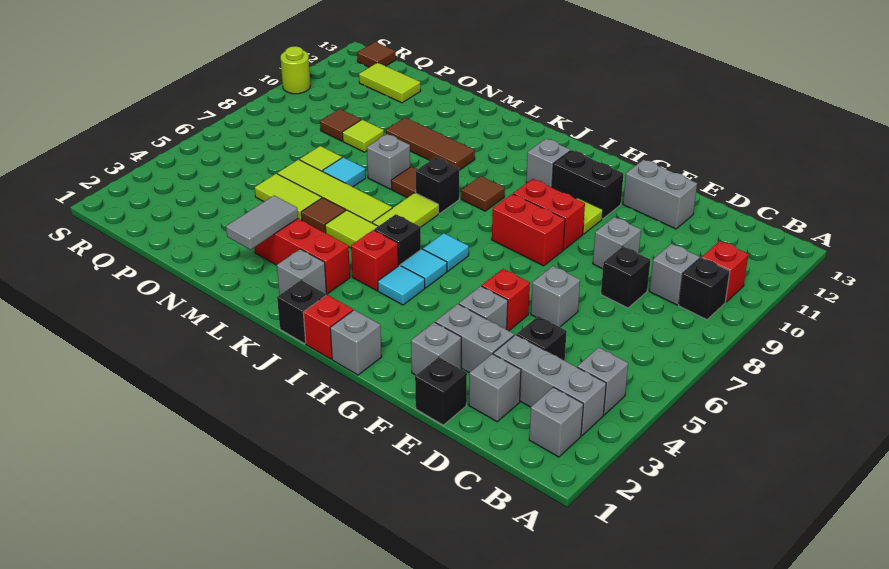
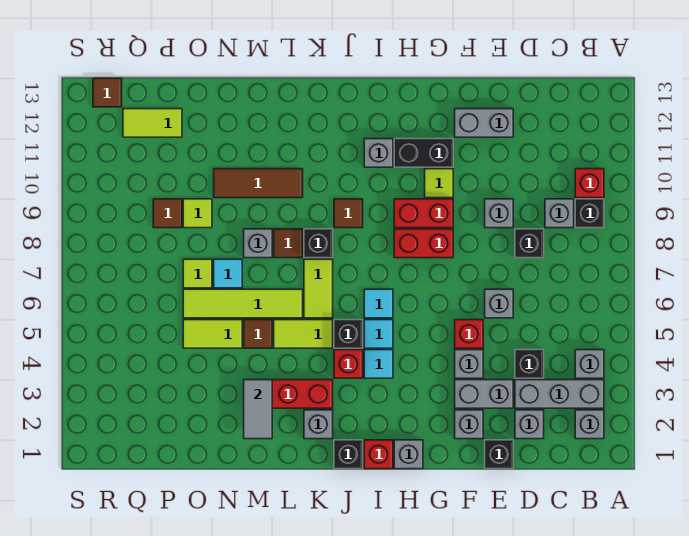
lime round brick S10 level 1 -> none

